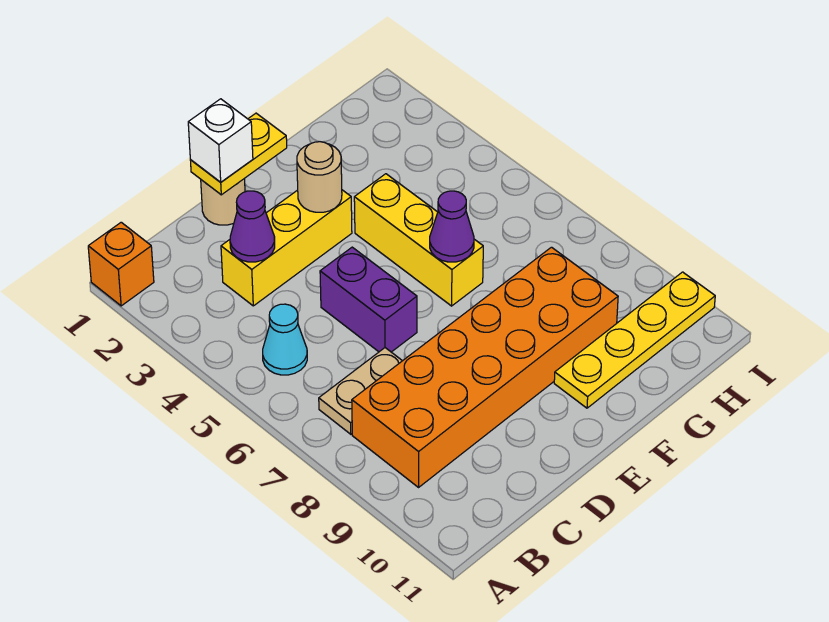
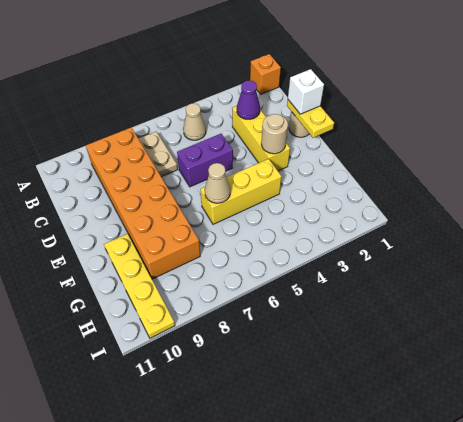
cyan cone B5 level 1 -> tan cone B5 level 1
purple cone F6 level 2 -> tan cone F6 level 2

